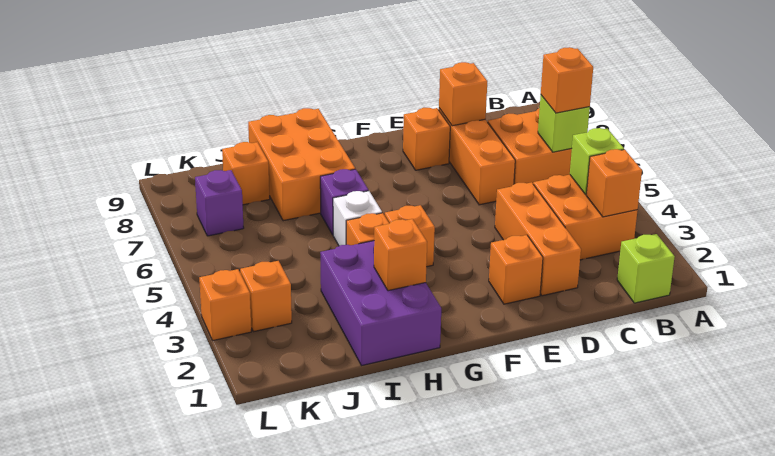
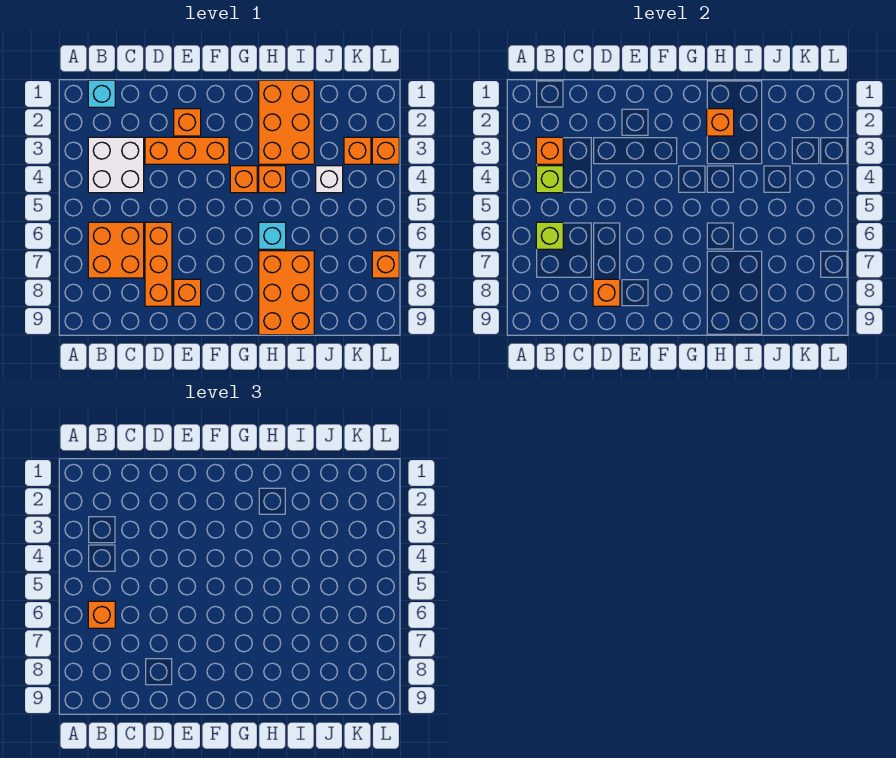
lime brick B1 level 1 -> cyan brick B1 level 1
orange brick B3:C4 level 1 -> white brick B3:C4 level 1
orange brick D2:D4 level 1 -> orange brick D3:F3 level 1
purple brick H1:I3 level 1 -> orange brick H1:I3 level 1
white brick H5 level 1 -> white brick J4 level 1
purple brick H6 level 1 -> cyan brick H6 level 1
orange brick J8 level 1 -> orange brick L7 level 1
purple brick K7 level 1 -> none

